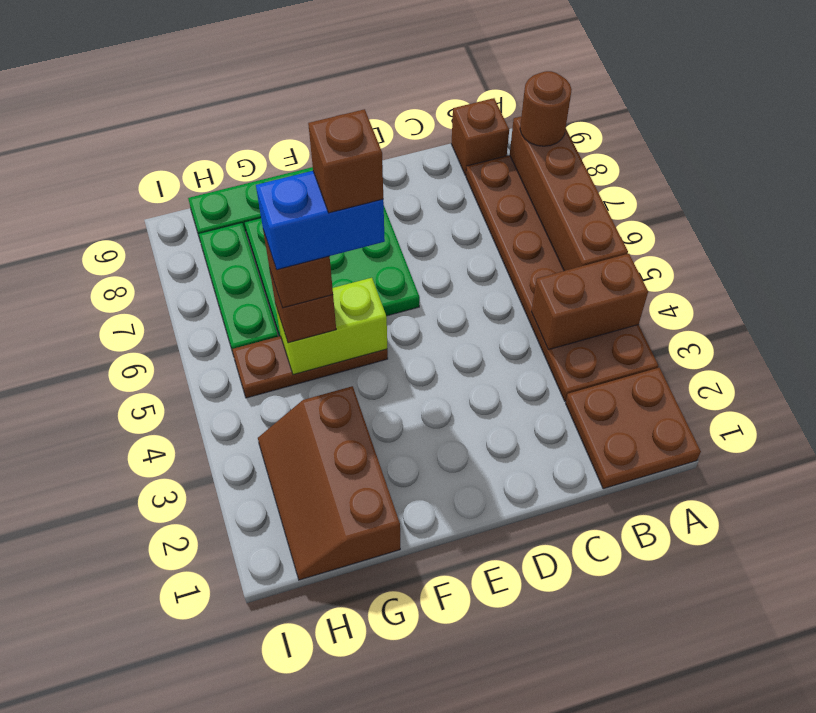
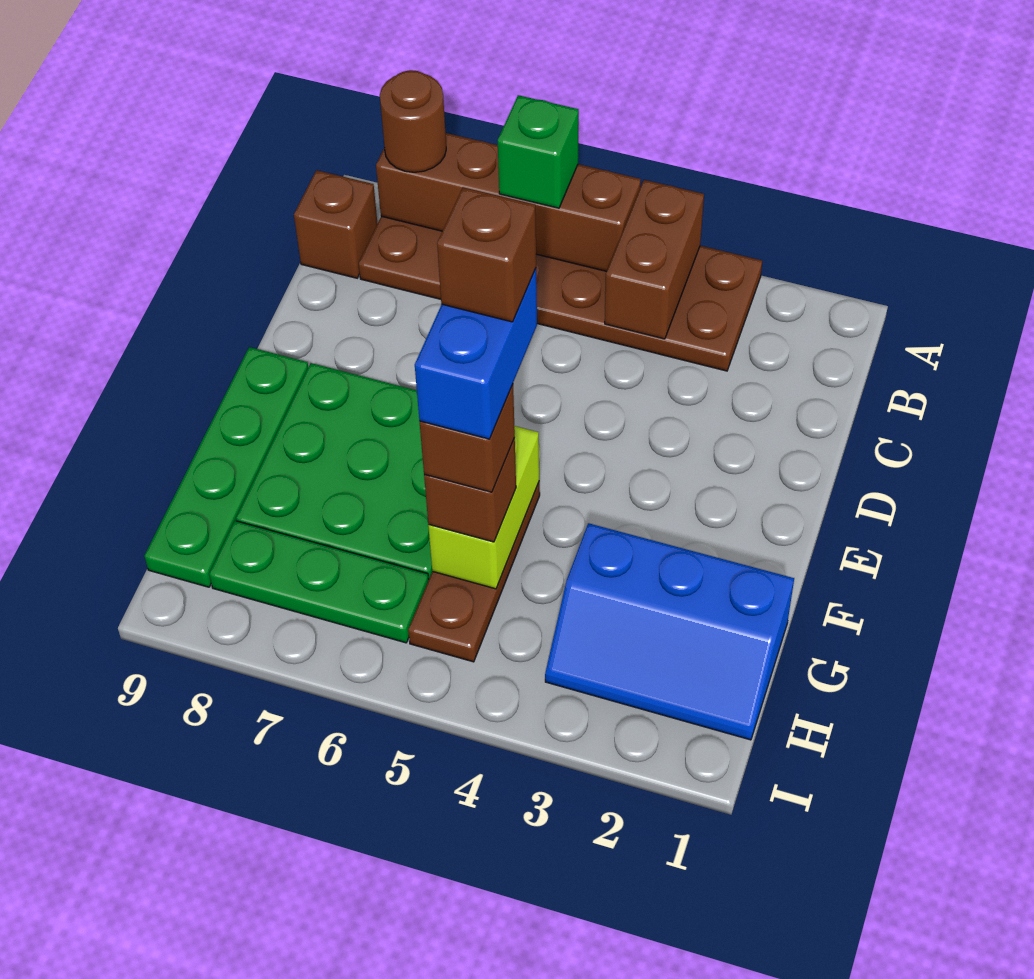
brown plate A1:B2 level 1 -> none
none -> green brick A6 level 3
brown slope G1:H3 level 1 top G -> blue slope G1:H3 level 1 top G

